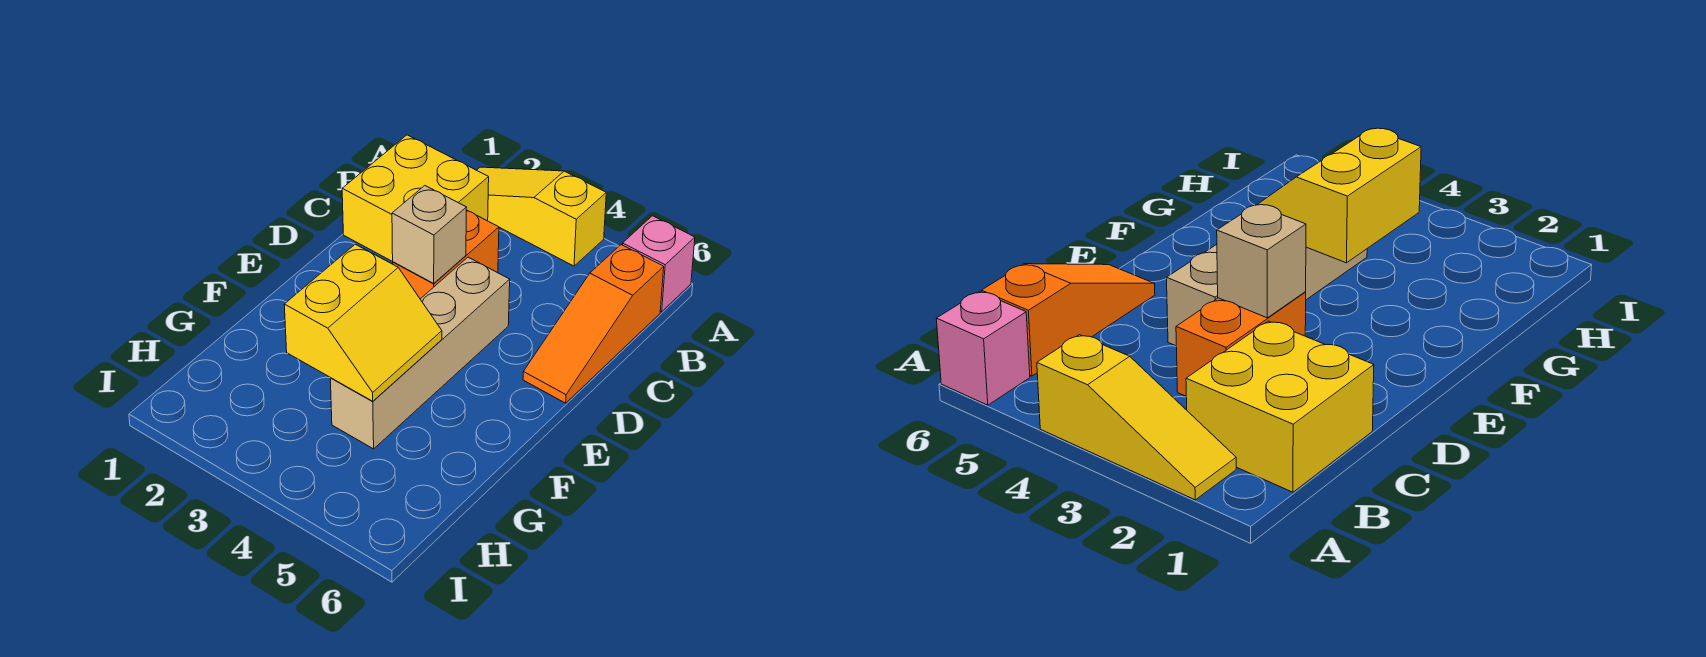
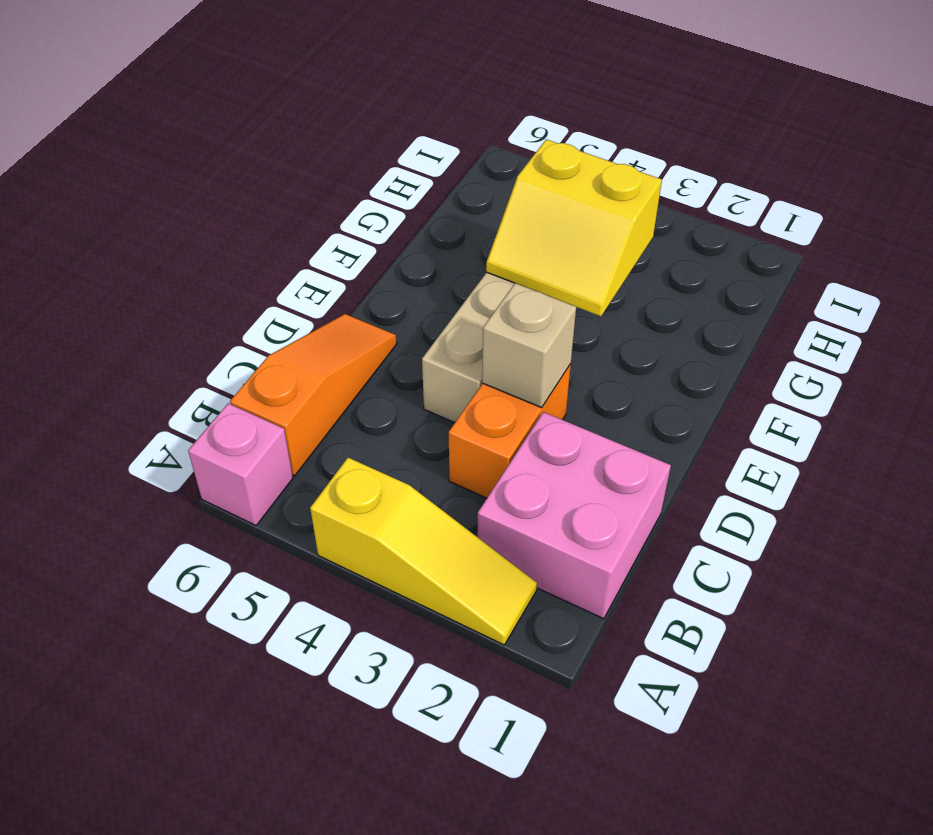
yellow brick B1:C2 level 1 -> pink brick B1:C2 level 1
yellow slope F3:G4 level 2 top 3 -> yellow slope F3:G4 level 2 top G

